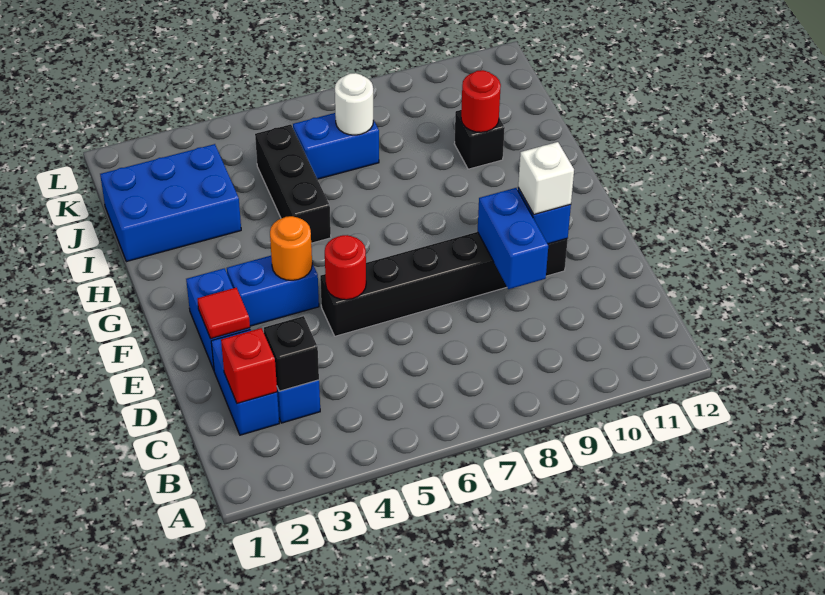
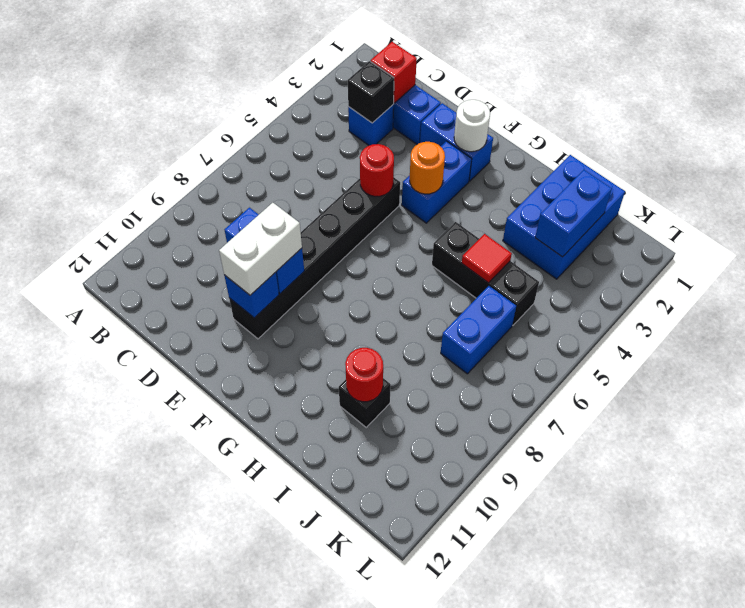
red tile E2 level 2 -> red tile I5 level 2
white brick E10 level 3 -> white brick E9:E10 level 3
none -> blue brick J2:J3 level 2
white round brick J7 level 2 -> white round brick F2 level 2

